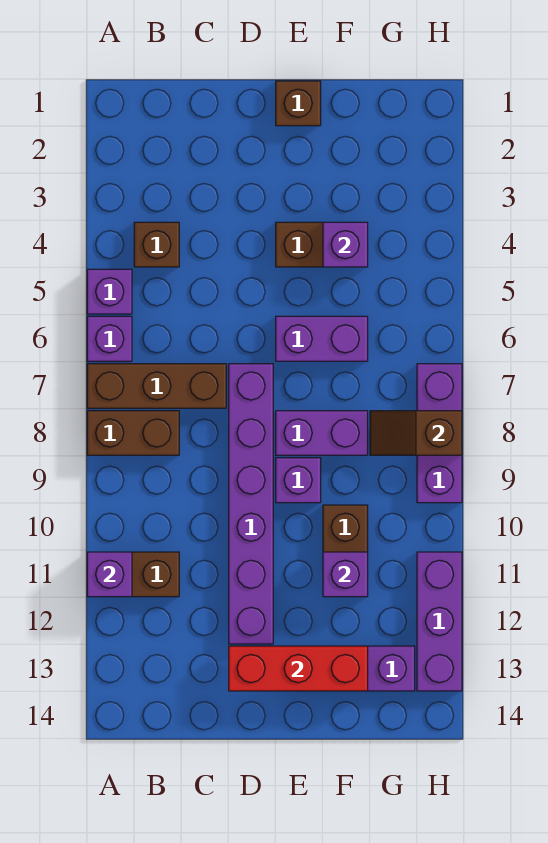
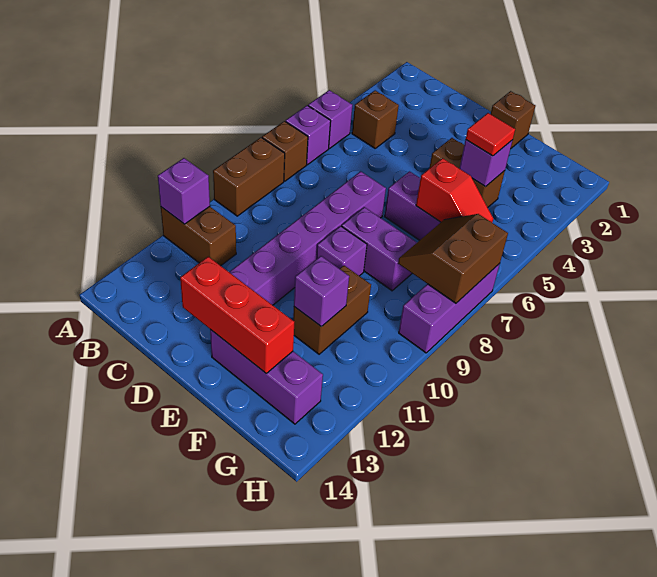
brown brick A7:C7 level 1 -> brown brick A7 level 1
brown brick A8:B8 level 1 -> brown brick A8:A9 level 1
none -> red tile F4 level 3
none -> red slope F6:G6 level 2 top F
brown slope G8:H8 level 2 top H -> brown slope G7:H8 level 2 top H
purple brick H11:H13 level 1 -> none

